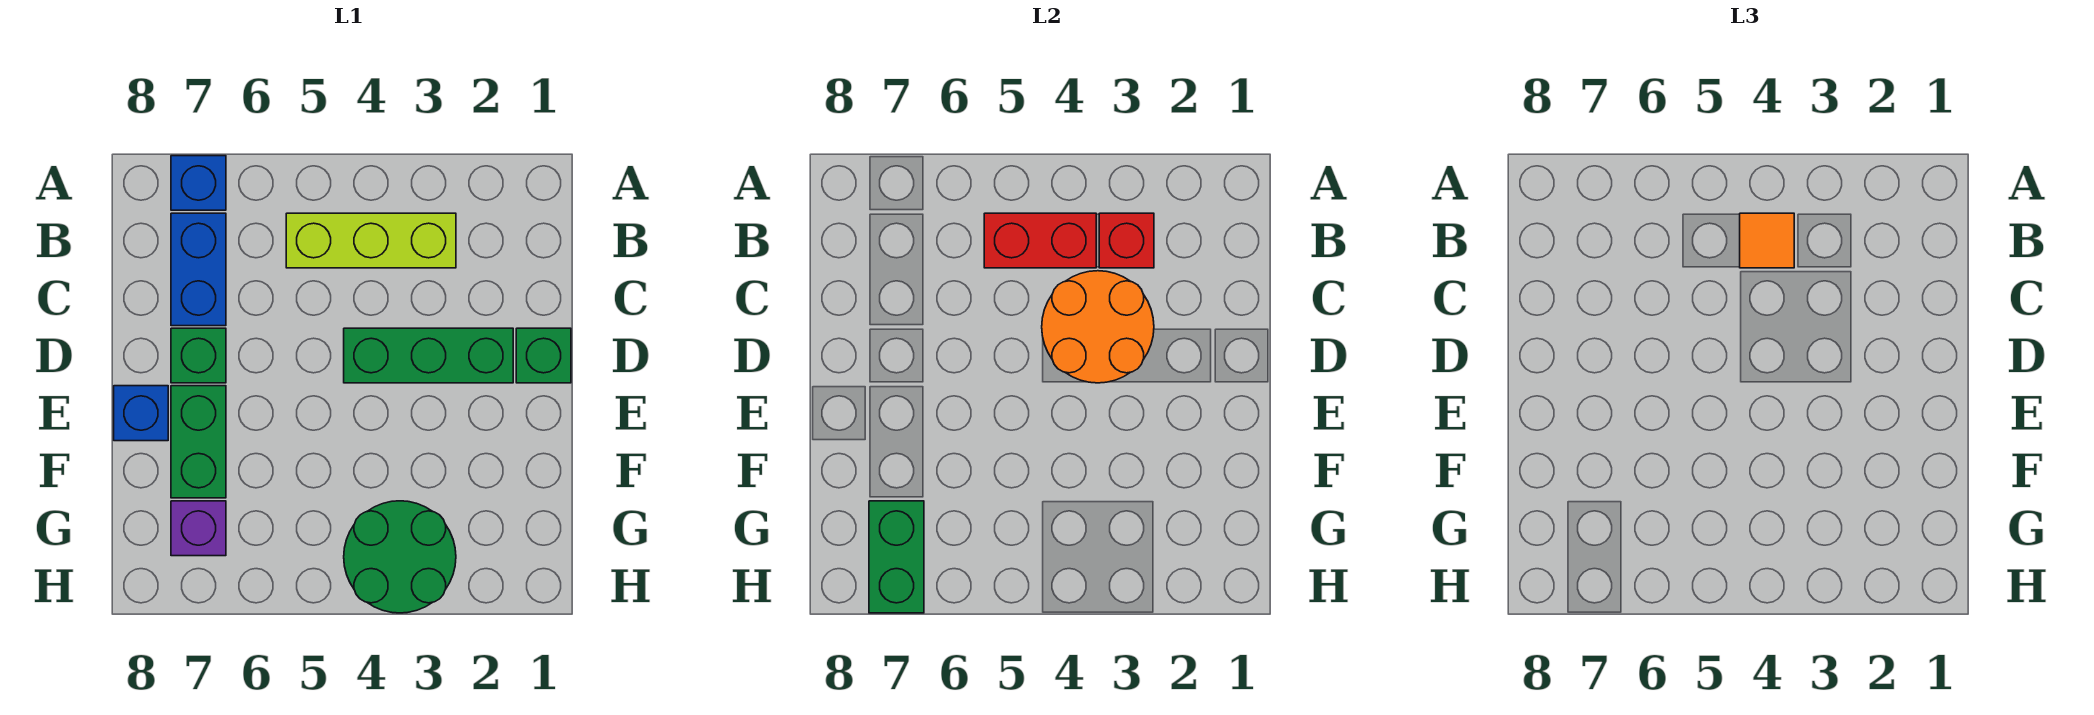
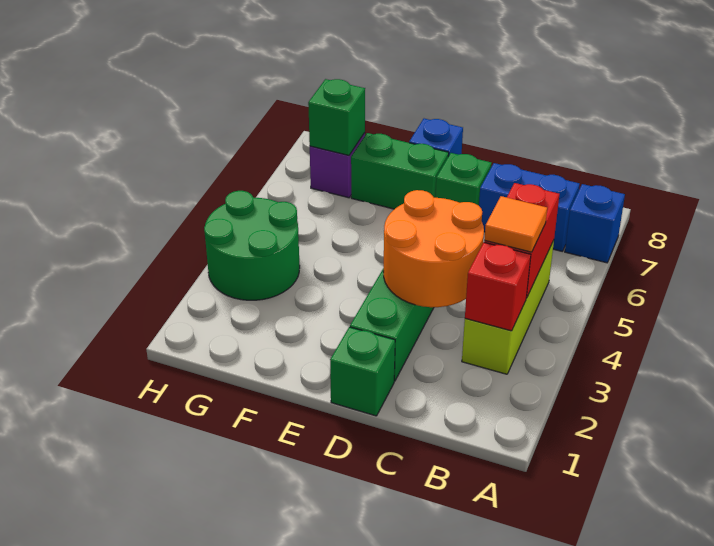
green brick G7:H7 level 2 -> green brick G7 level 2

